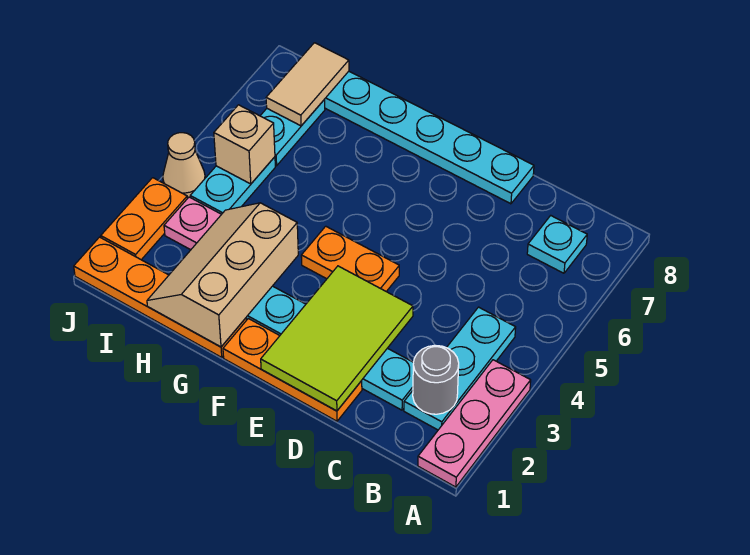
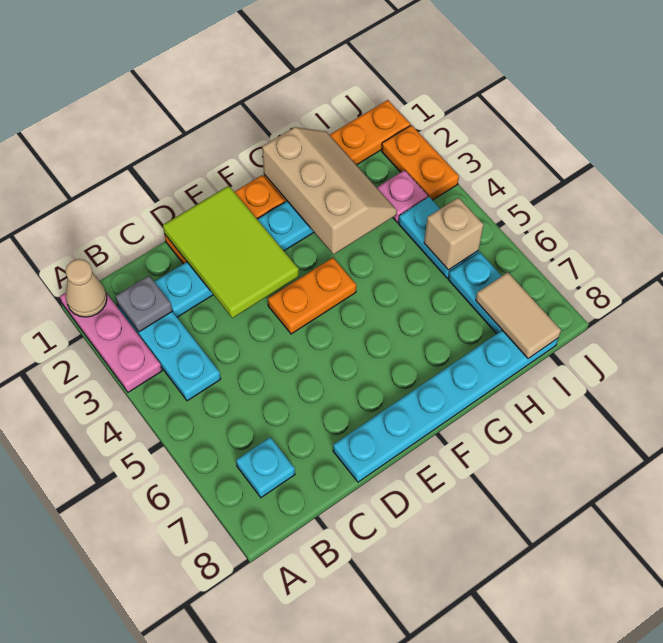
grey round brick B2 level 2 -> grey plate B2 level 2
tan cone J4 level 1 -> tan cone A1 level 2

